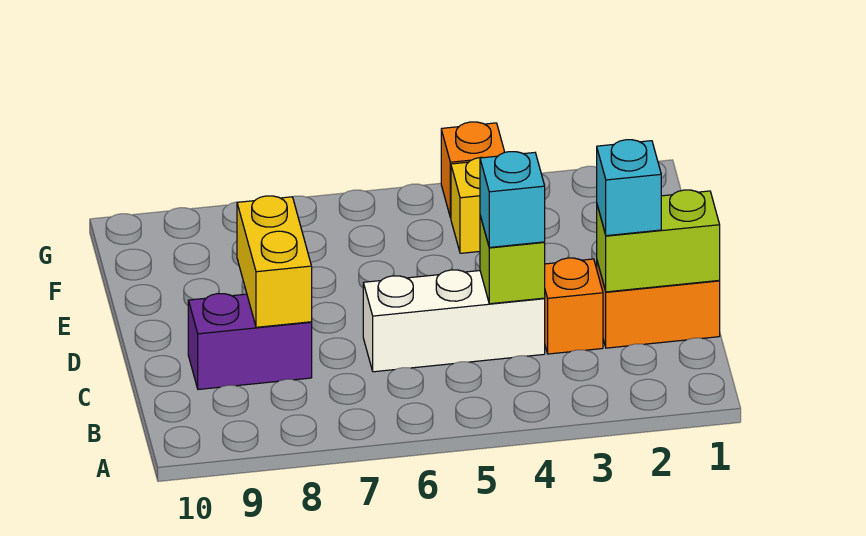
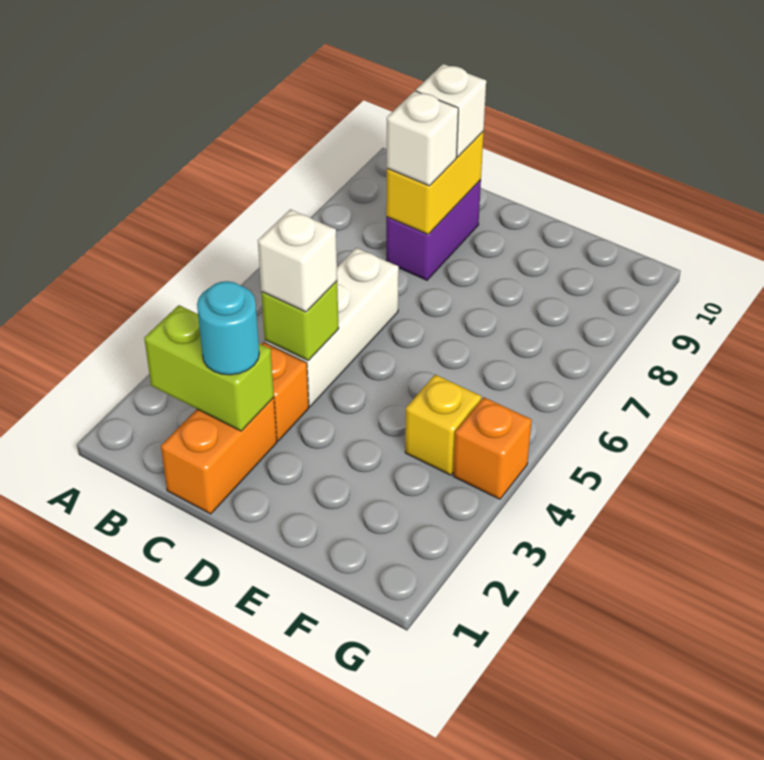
lime brick C1:C2 level 2 -> lime brick B2:C2 level 2
cyan brick C2 level 3 -> cyan round brick C2 level 3
cyan brick C4 level 3 -> white brick C4 level 3
yellow brick C8:D8 level 2 -> yellow brick C8:C9 level 2
none -> white brick C8 level 3
none -> white brick C9 level 3

